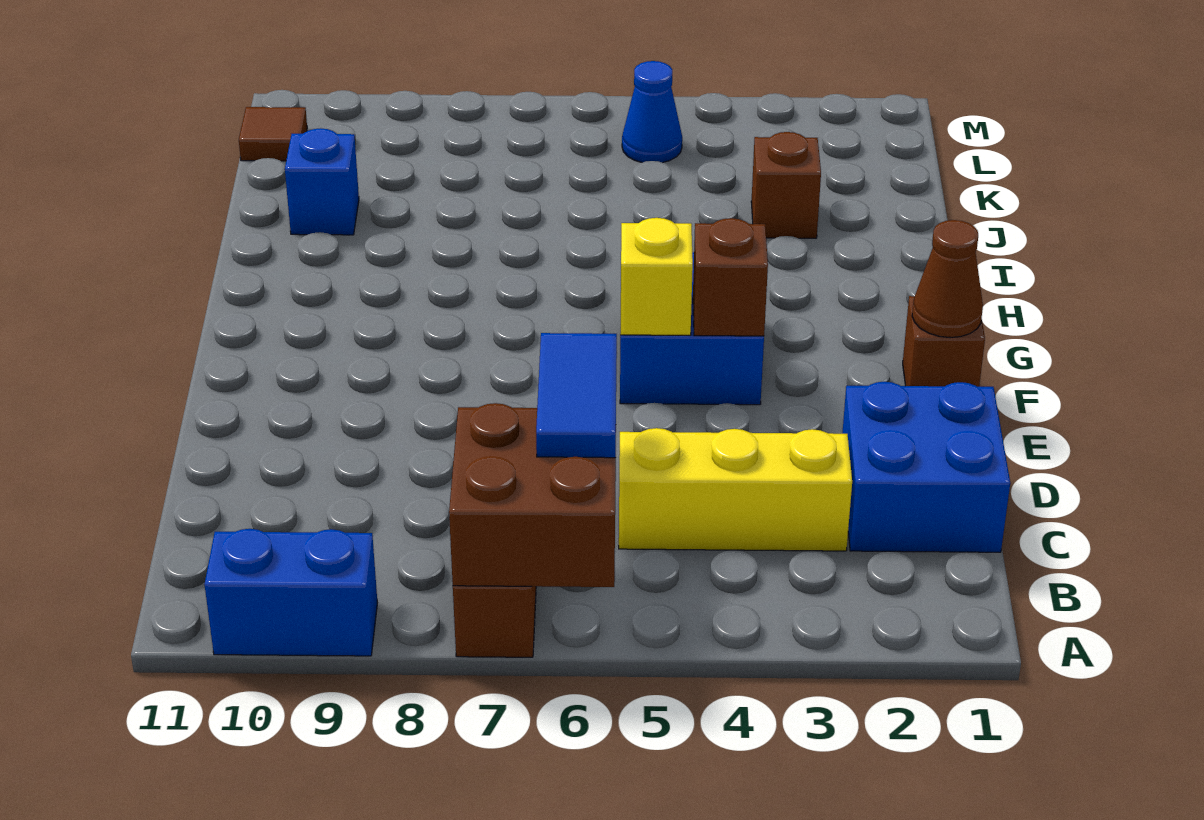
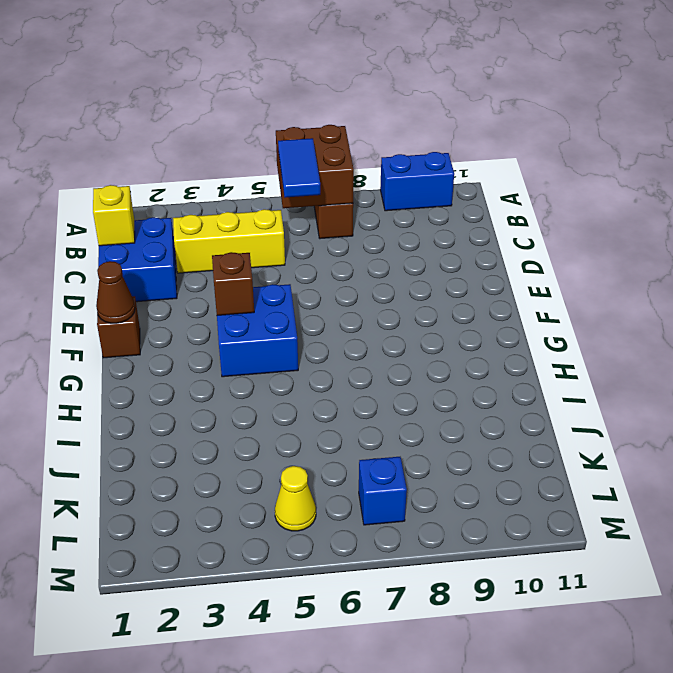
yellow brick F5 level 2 -> yellow brick C1 level 2
brown brick J3 level 1 -> none
blue brick J10 level 1 -> blue brick L7 level 1
blue cone L5 level 1 -> yellow cone L5 level 1
brown tile L11 level 1 -> none

